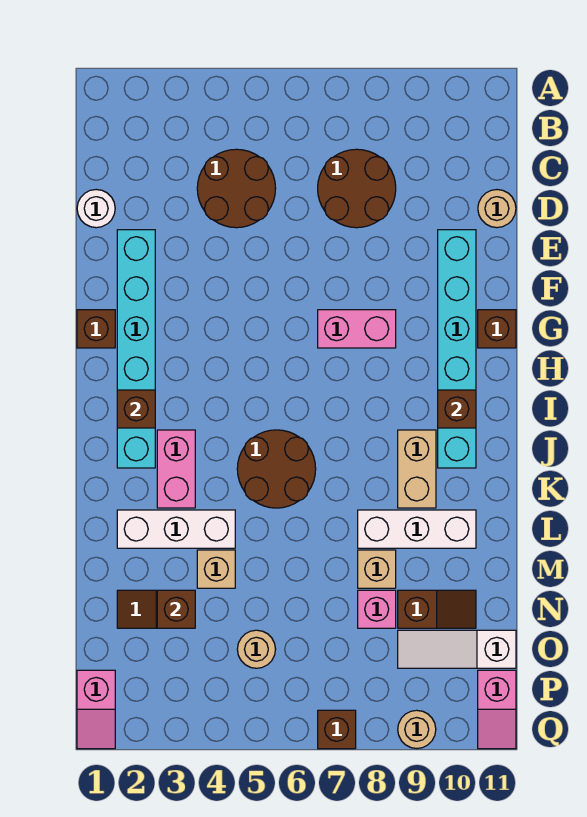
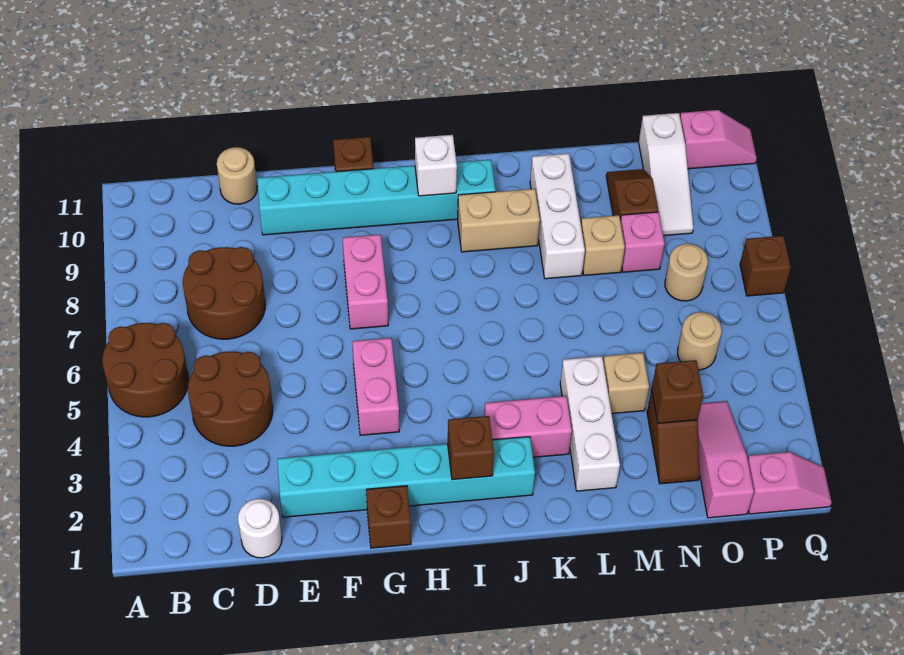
none -> pink brick G4:G5 level 1
brown brick I10 level 2 -> white brick I10 level 2
brown round brick J5:K6 level 1 -> brown round brick A5:B6 level 1
none -> pink slope O1:O3 level 1 top 1
tan round brick Q9 level 1 -> tan round brick O7 level 1

